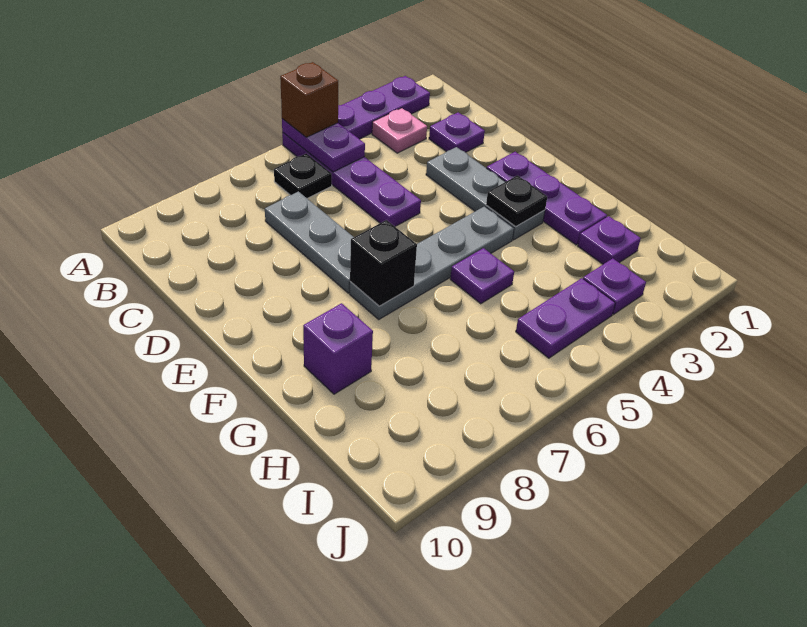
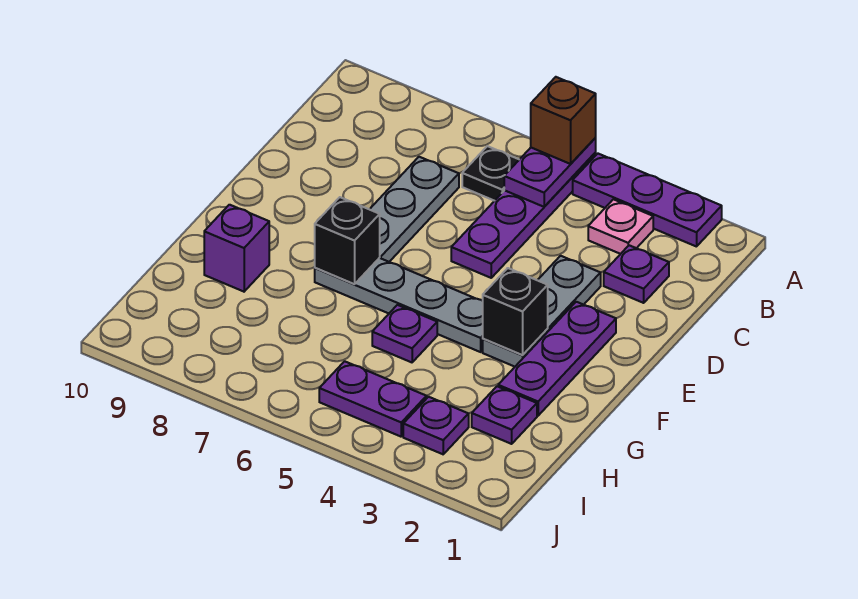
black plate F3 level 2 -> black brick F3 level 2

